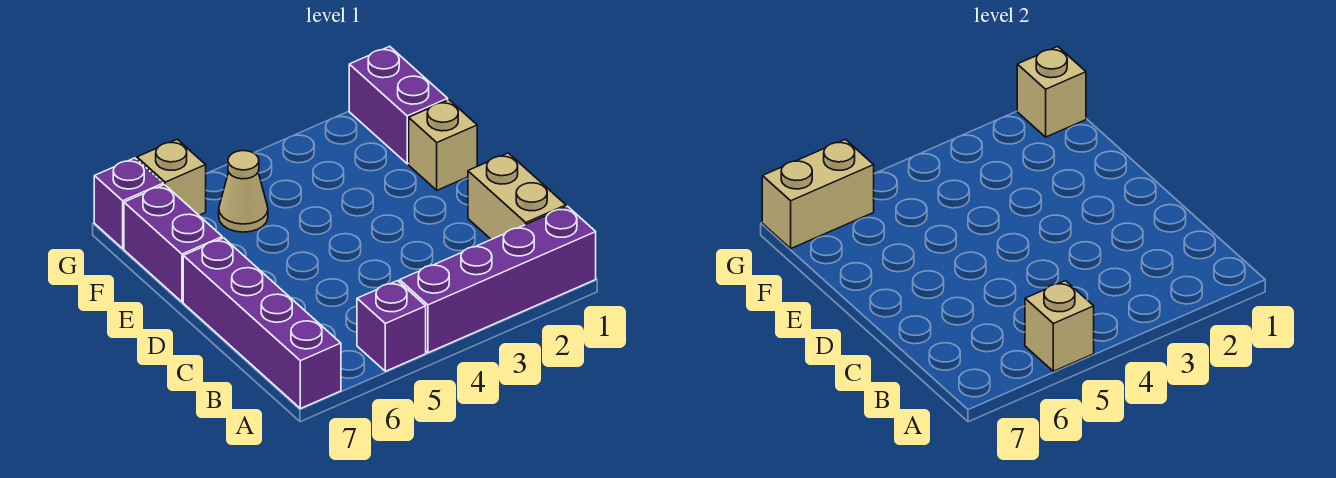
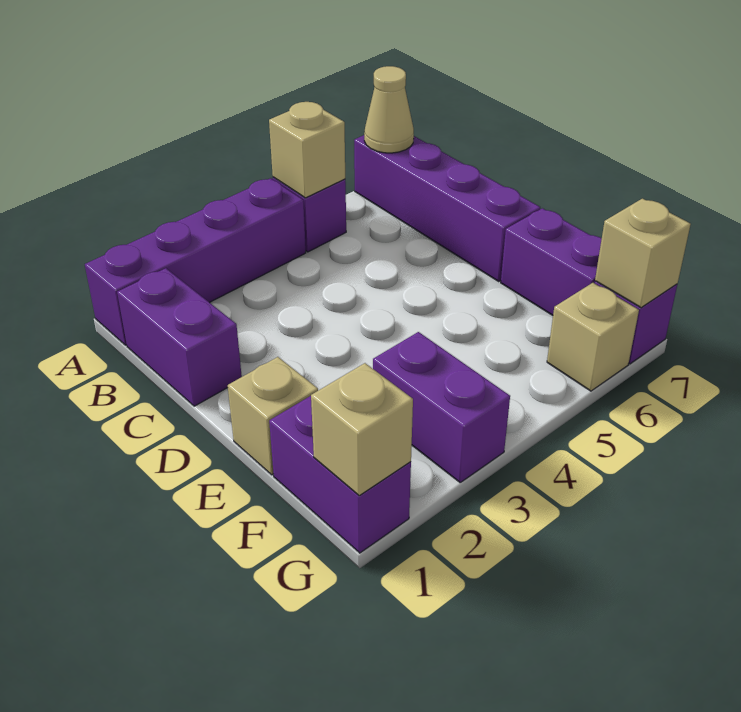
tan brick B1:C1 level 1 -> purple brick B1:C1 level 1
none -> purple brick F3:G3 level 1
tan cone F5 level 1 -> tan cone A7 level 2
tan brick G6:G7 level 2 -> tan brick G7 level 2

